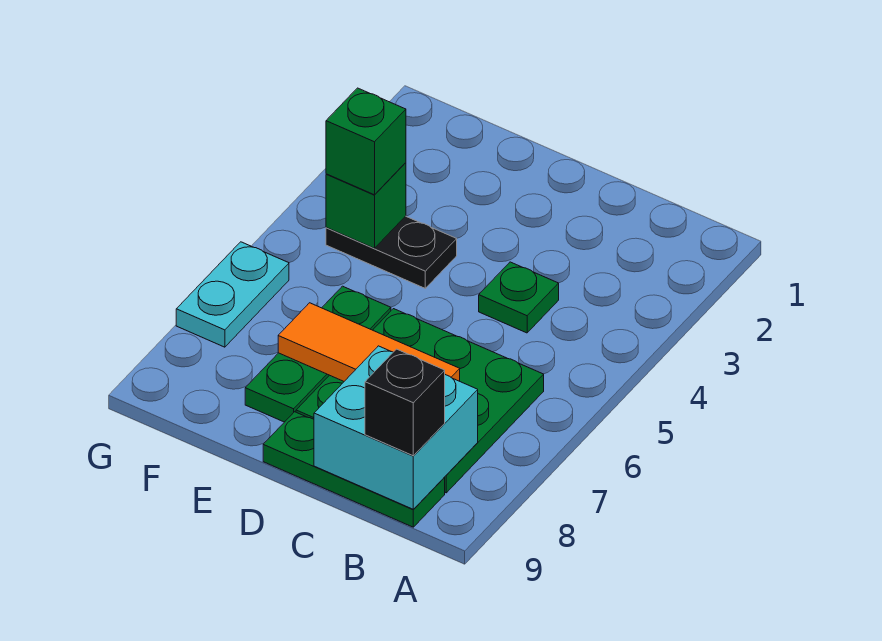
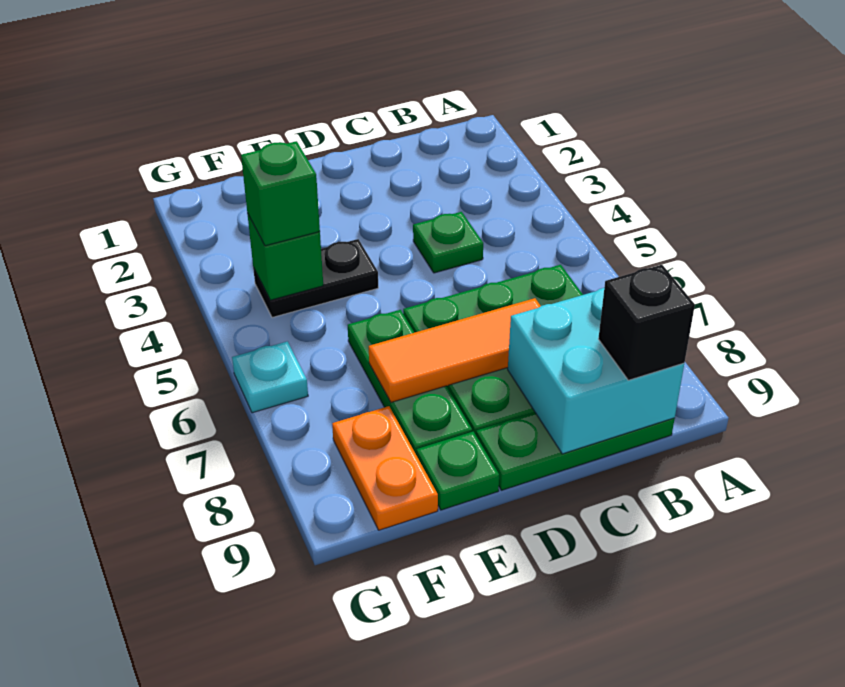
none -> green plate E9 level 1
none -> orange plate F8:F9 level 1
cyan plate G6:G7 level 1 -> cyan plate G6 level 1

